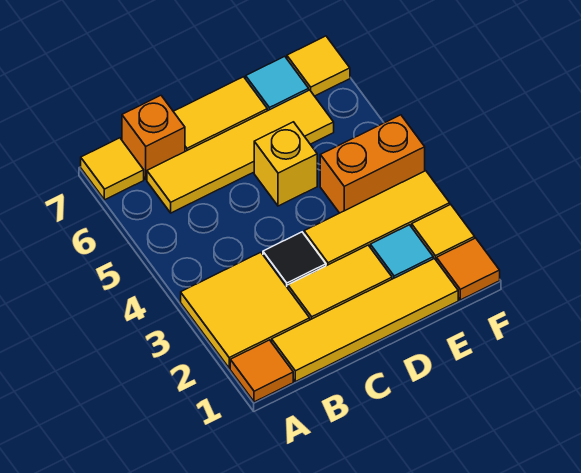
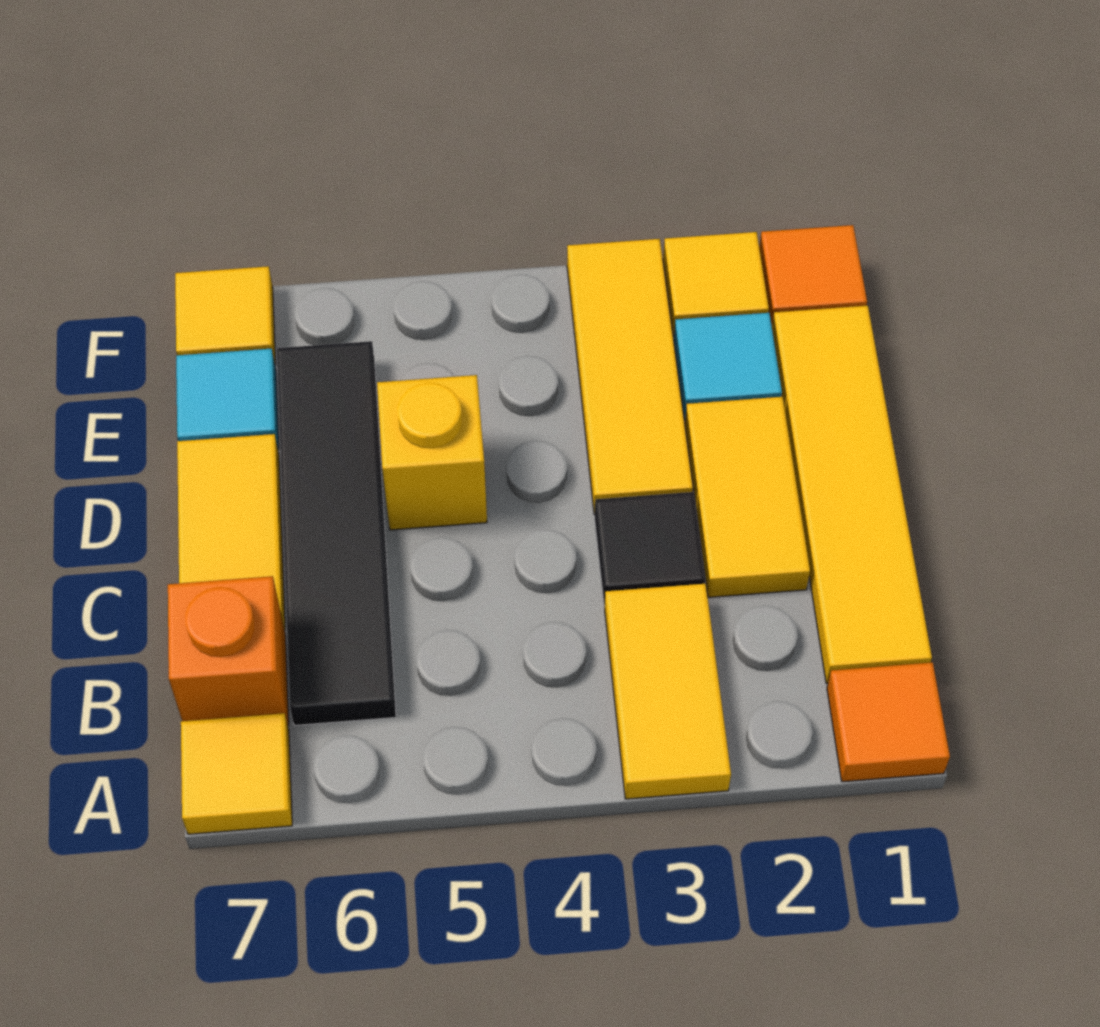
yellow tile A2:B3 level 1 -> yellow tile A3:B3 level 1
yellow tile B6:E6 level 1 -> black tile B6:E6 level 1
orange brick E4:F4 level 1 -> none

